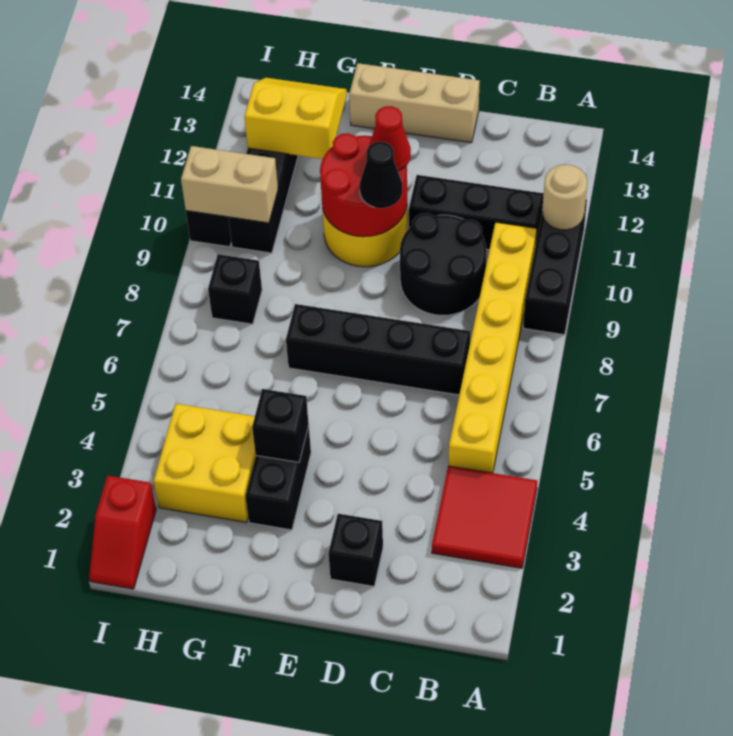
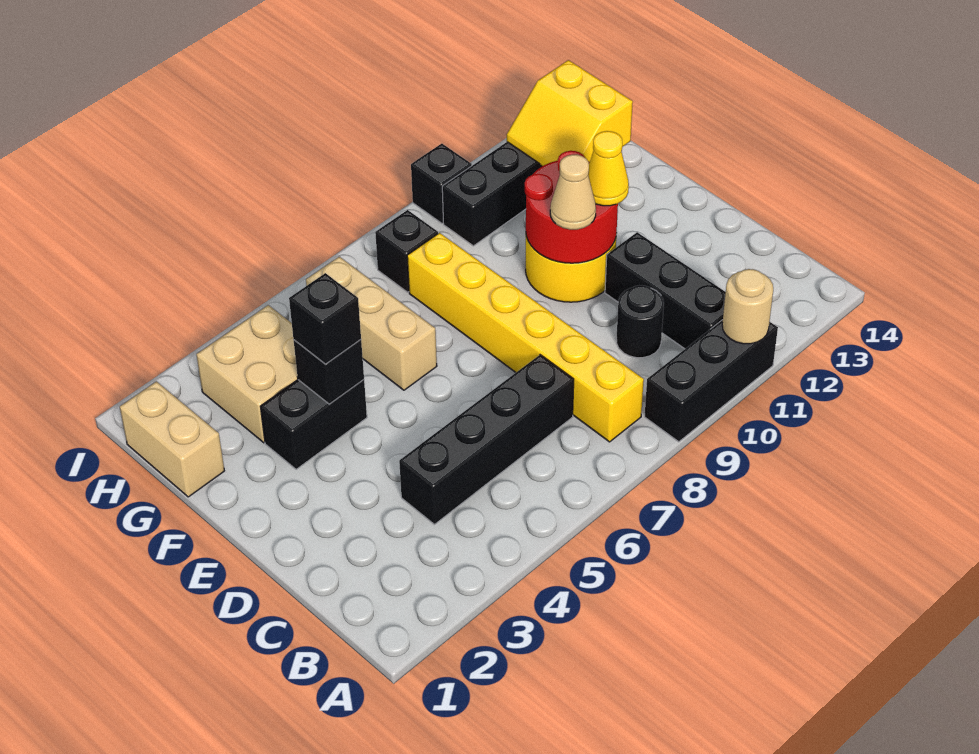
red tile A3:B4 level 1 -> none
yellow brick B5:B10 level 1 -> yellow brick B8:G8 level 1
black brick C7:F7 level 1 -> black brick C4:C7 level 1
black round brick C9:D10 level 1 -> black round brick C10 level 1
black brick D2 level 1 -> black brick F4 level 3
tan brick D14:F14 level 1 -> tan brick F6:H6 level 1
black cone E10 level 3 -> tan cone E10 level 3
red cone E11 level 3 -> yellow cone E11 level 3
yellow brick G3:H4 level 1 -> tan brick G3:H4 level 1
yellow slope G12:H13 level 2 top 12 -> yellow slope G12:H13 level 2 top 13
tan brick H10:I10 level 2 -> tan brick G1:H1 level 1
red slope I1:I2 level 1 top 2 -> none

